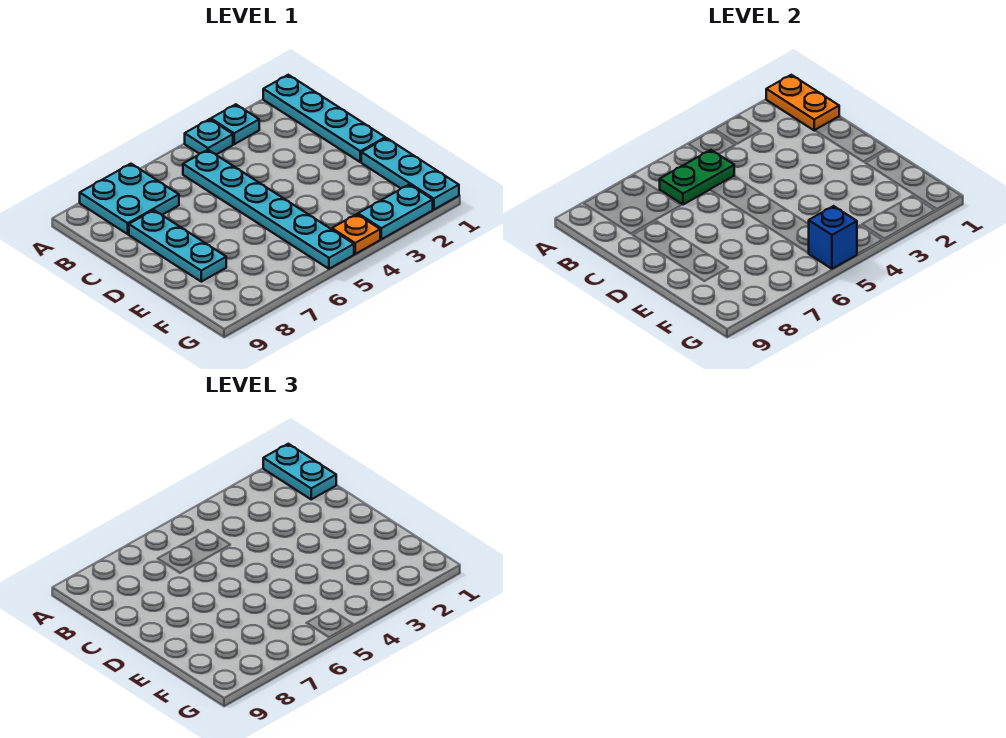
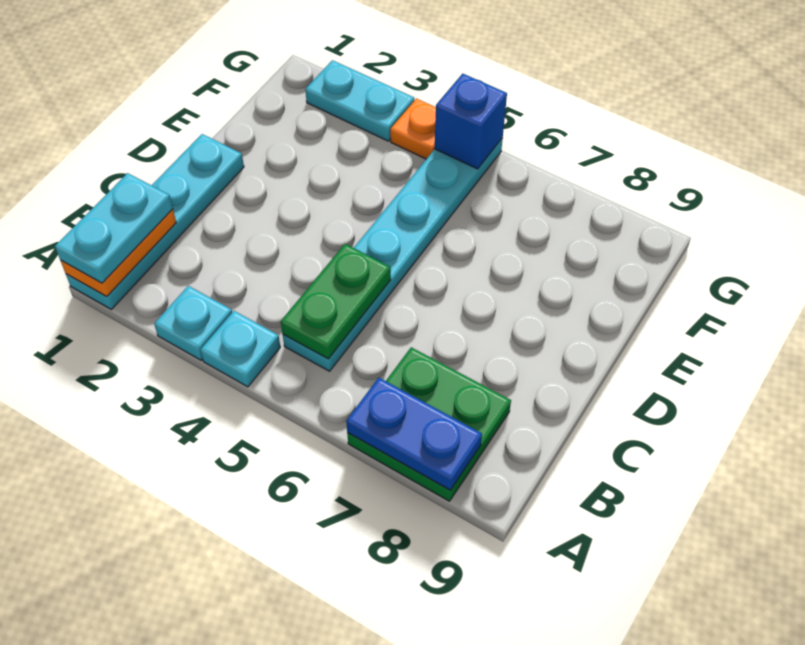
cyan plate A7:B8 level 1 -> green plate A7:B8 level 1
none -> blue plate A7:A8 level 2
green plate B5:B6 level 2 -> green plate B5:C5 level 2
cyan plate C8:E8 level 1 -> none
cyan plate E1:G1 level 1 -> none

